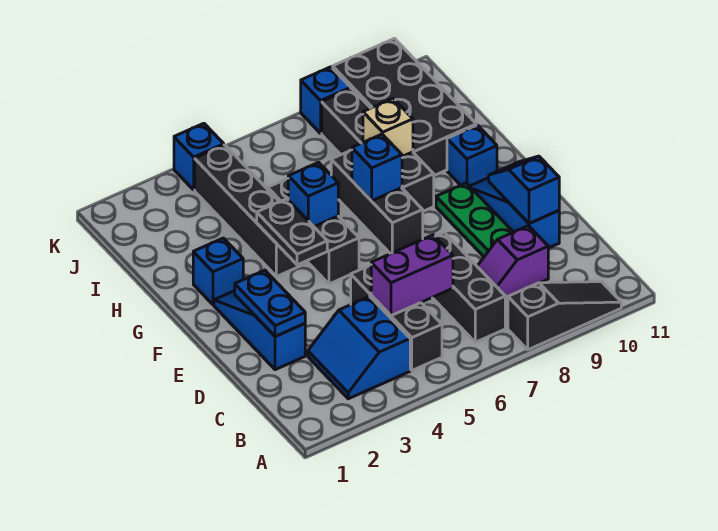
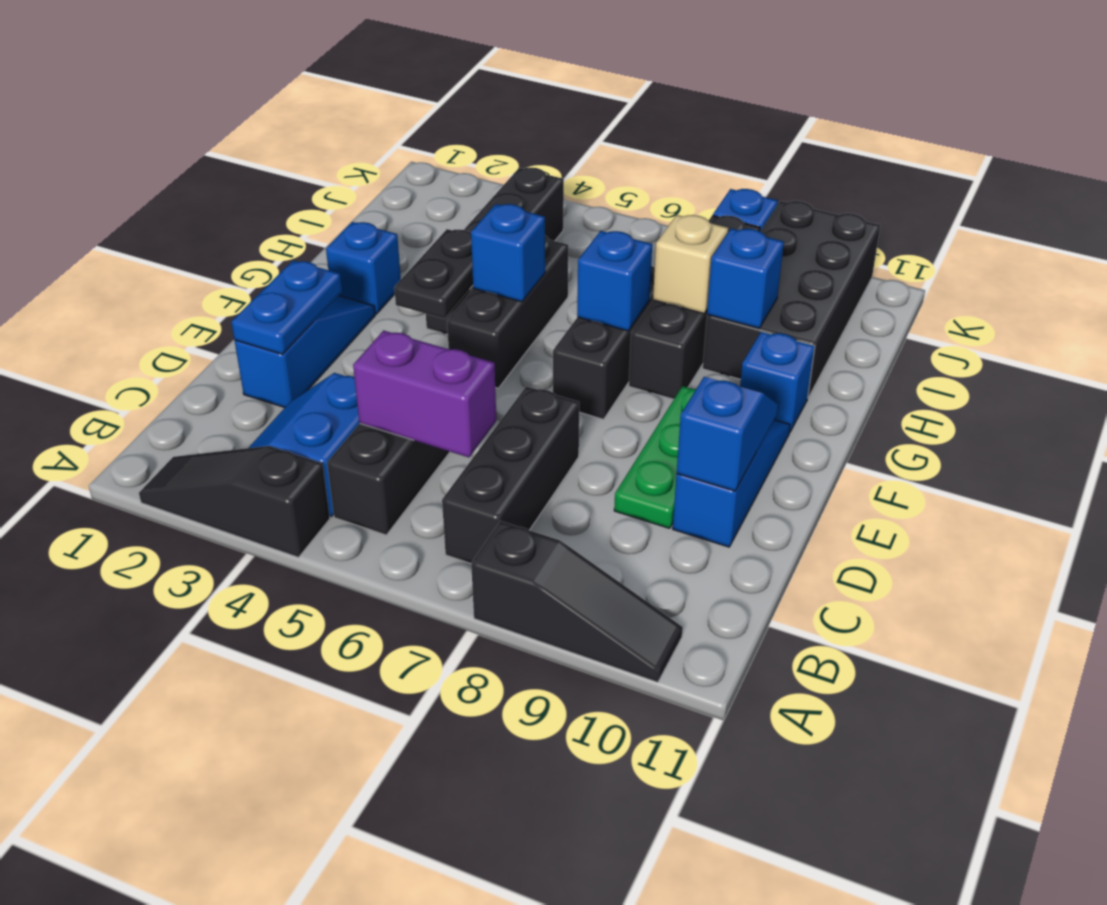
none -> black slope A2:A4 level 1 top 4
purple slope C8:C9 level 1 top 9 -> none
blue brick K4 level 1 -> blue brick H9 level 2

